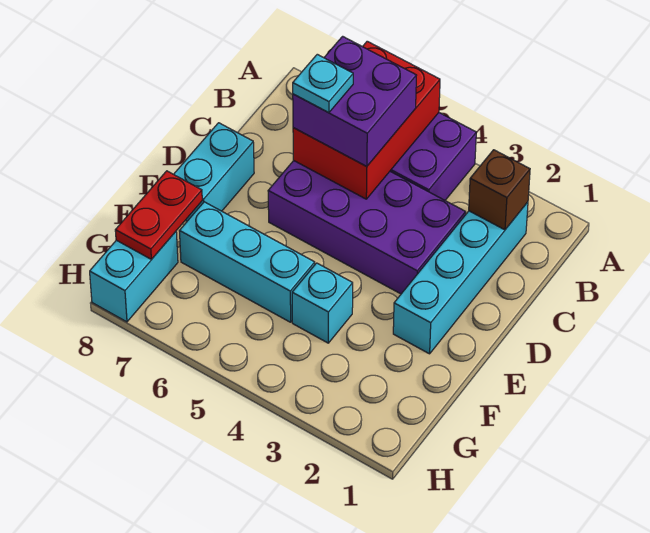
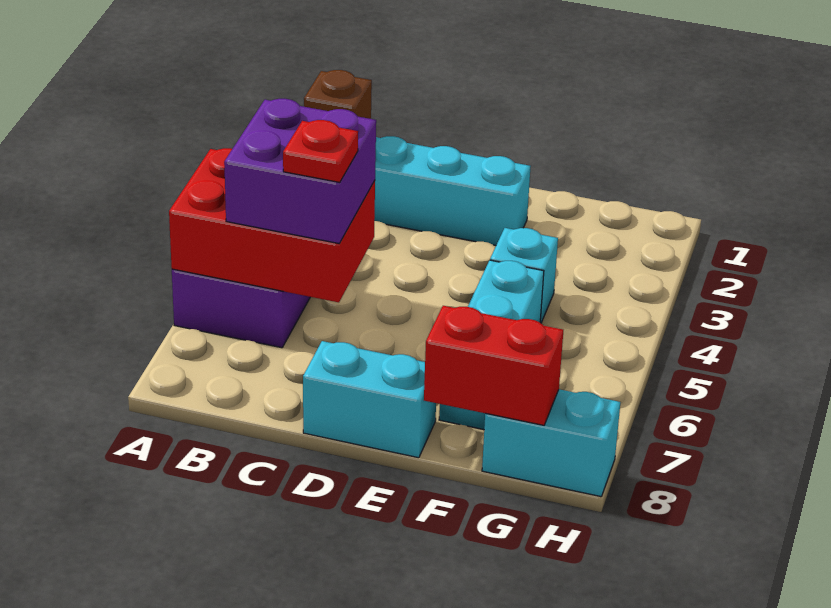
purple brick C3:D6 level 1 -> none
cyan plate C6 level 4 -> red plate C6 level 4
red plate F8:G8 level 2 -> red brick F8:G8 level 2

